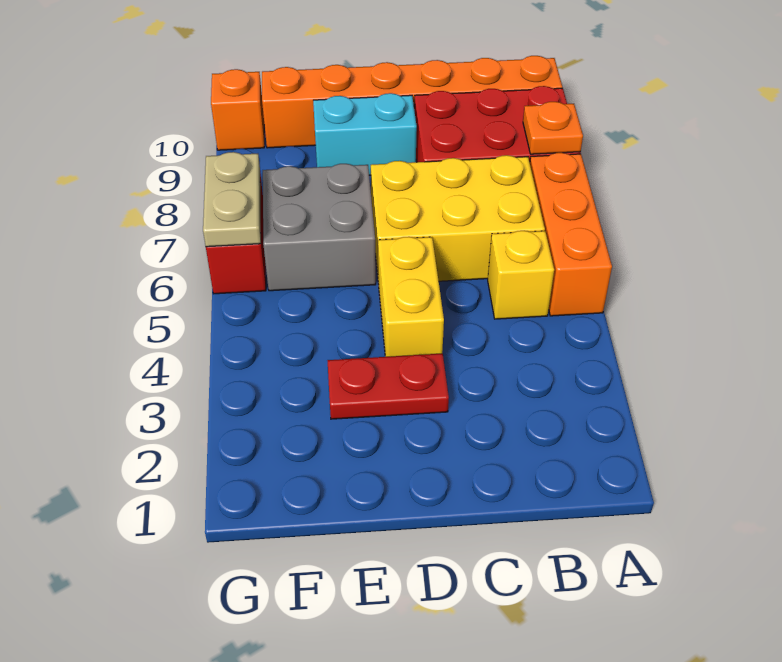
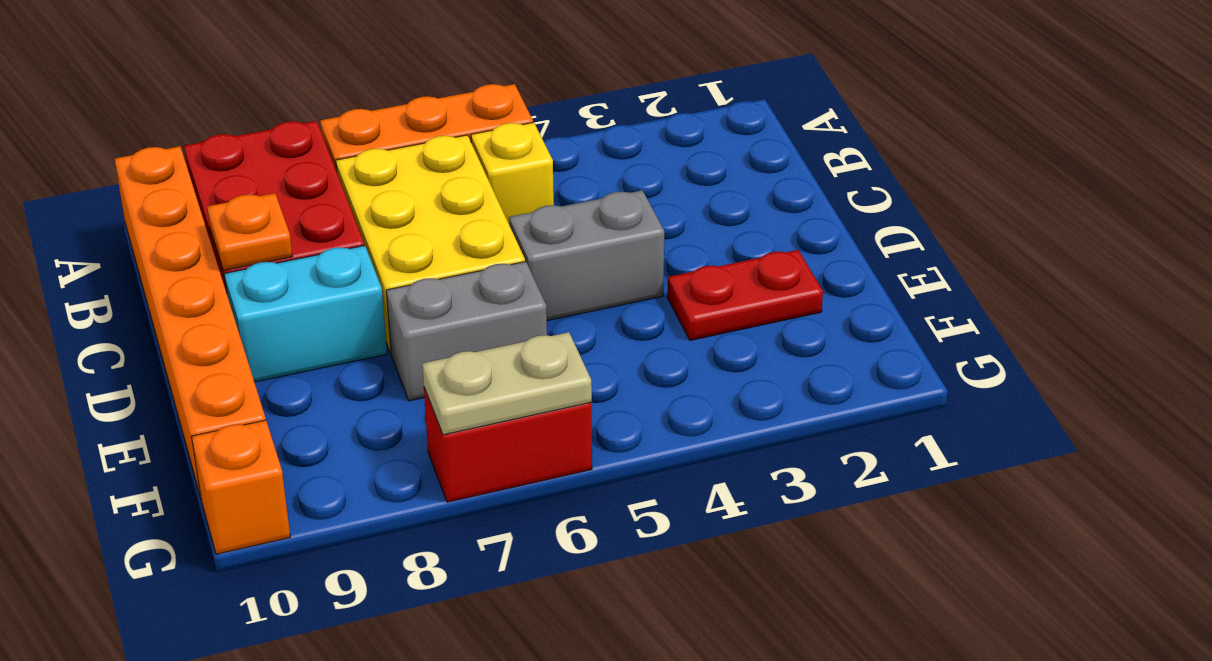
orange plate A8 level 2 -> orange plate C9 level 2
red plate D3:E3 level 1 -> red plate E2:E3 level 1
yellow brick D4:D5 level 1 -> grey brick D4:D5 level 1
cyan brick D9:E9 level 1 -> cyan brick D8:D9 level 1
grey brick E6:F7 level 1 -> grey brick E6:E7 level 1

